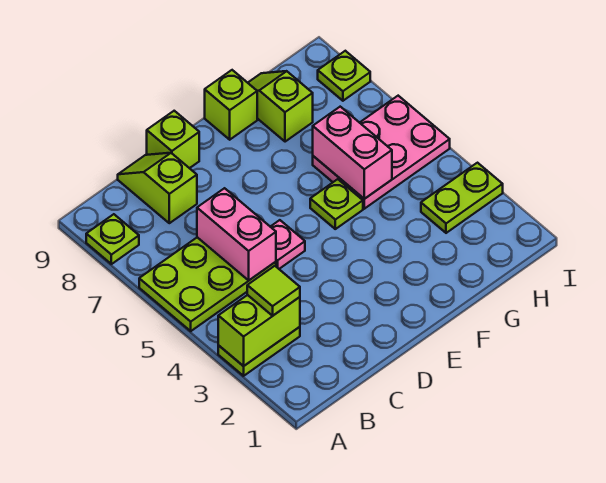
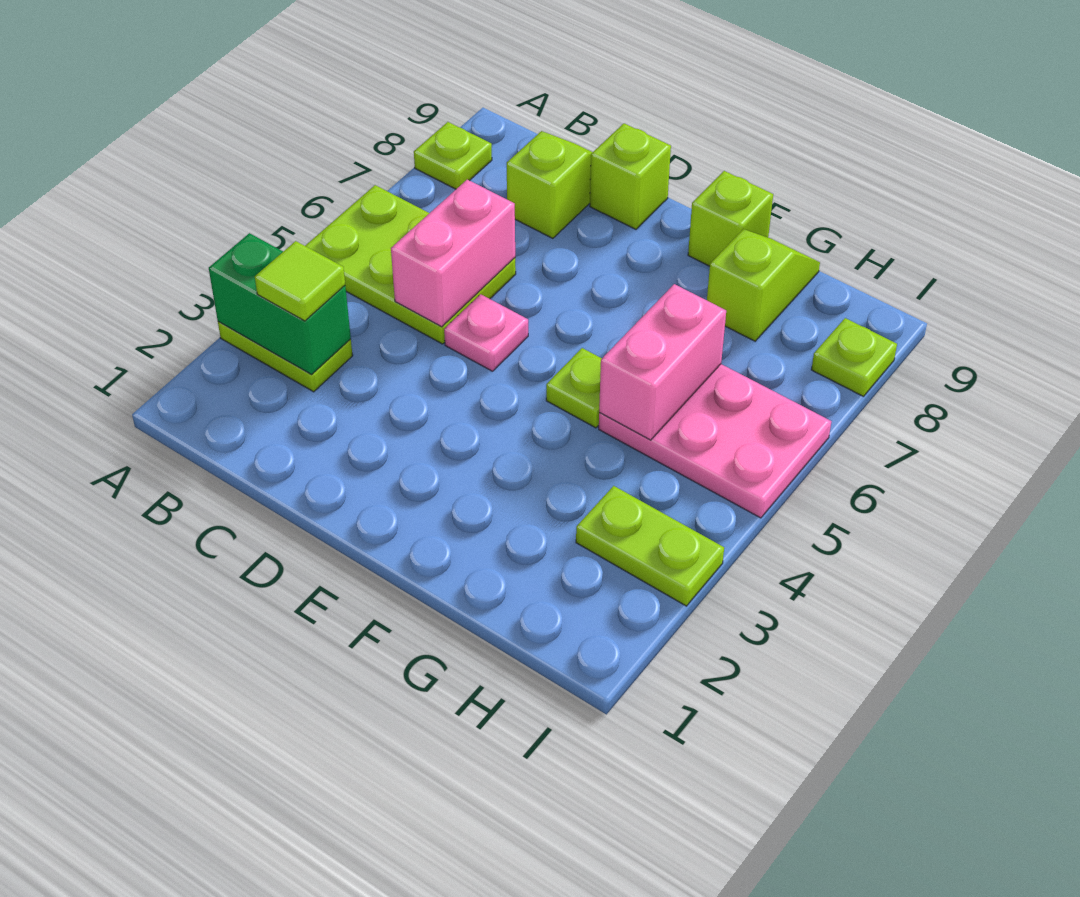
lime brick A3:B3 level 2 -> green brick A3:B3 level 2

